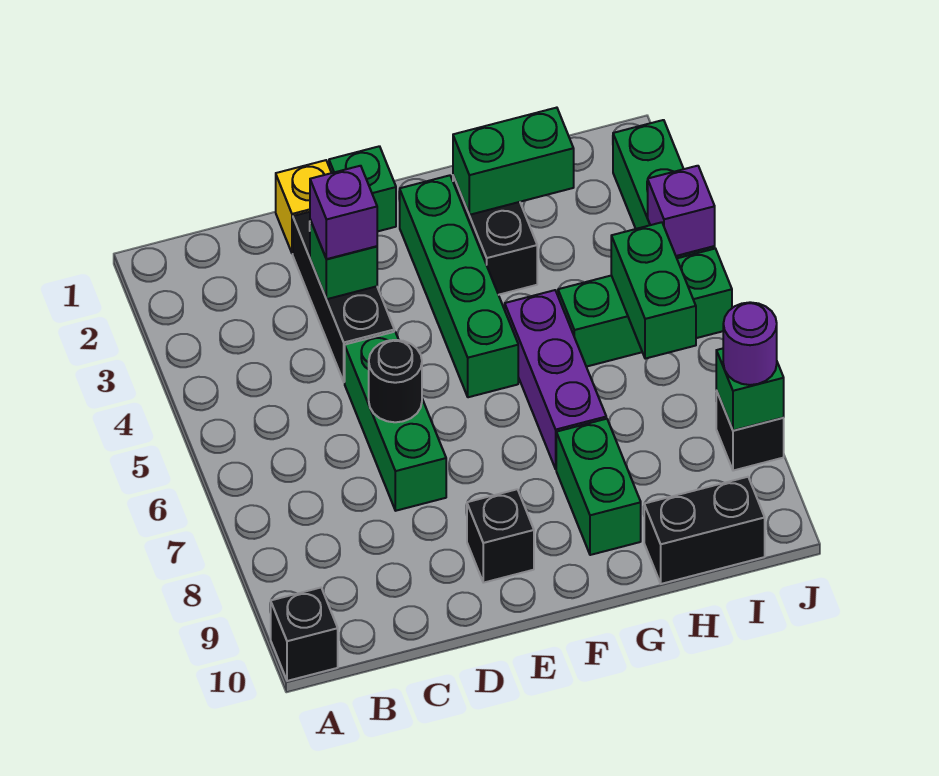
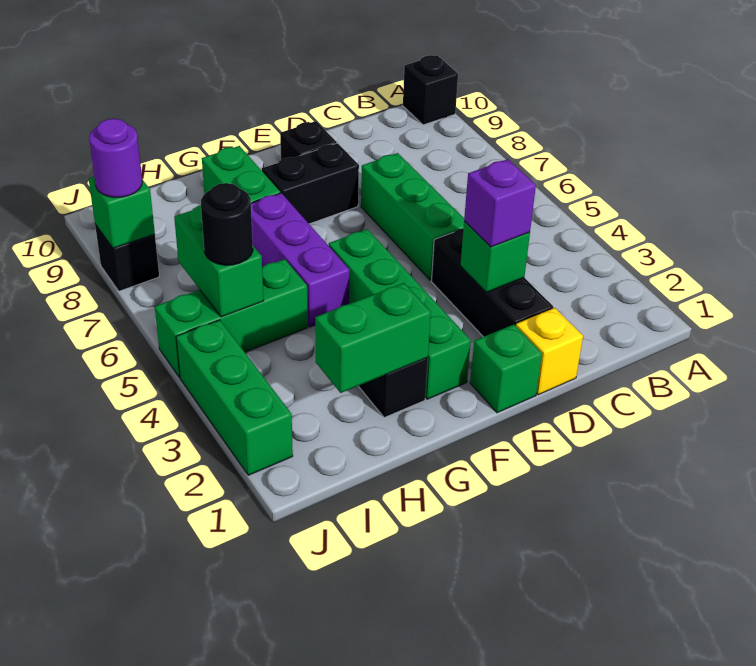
black round brick D6 level 2 -> black round brick I5 level 3
black brick H10:I10 level 1 -> black brick E8:F8 level 1
purple brick J4 level 2 -> none

